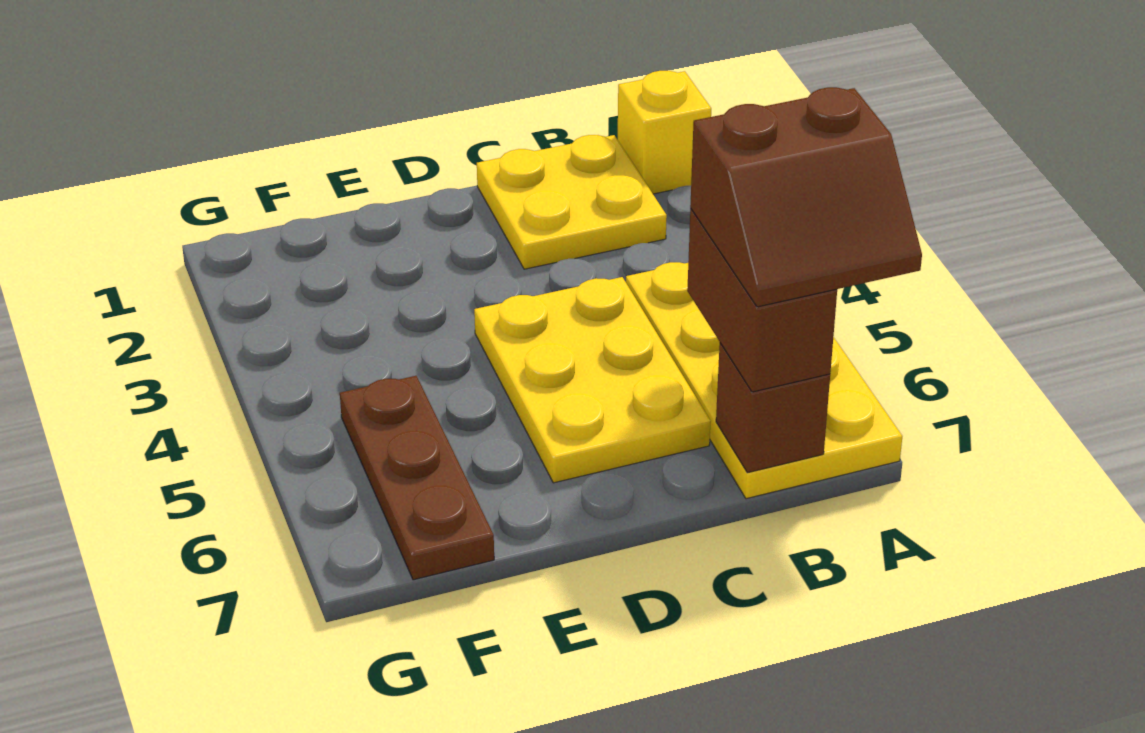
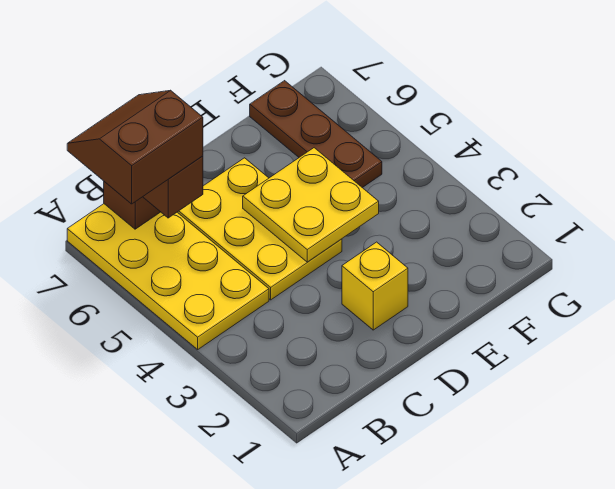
yellow brick A1 level 1 -> yellow brick D2 level 1
yellow plate B1:C2 level 1 -> yellow plate D4:E5 level 2

